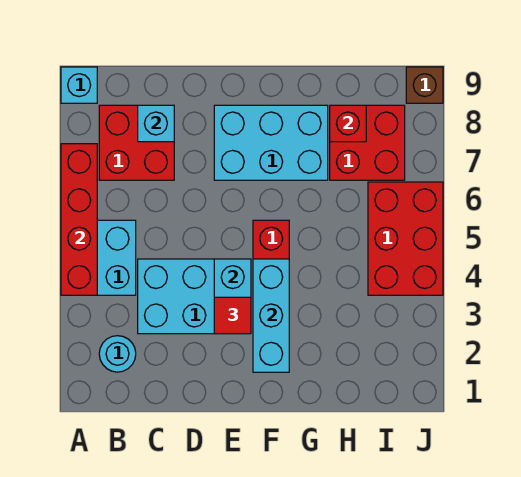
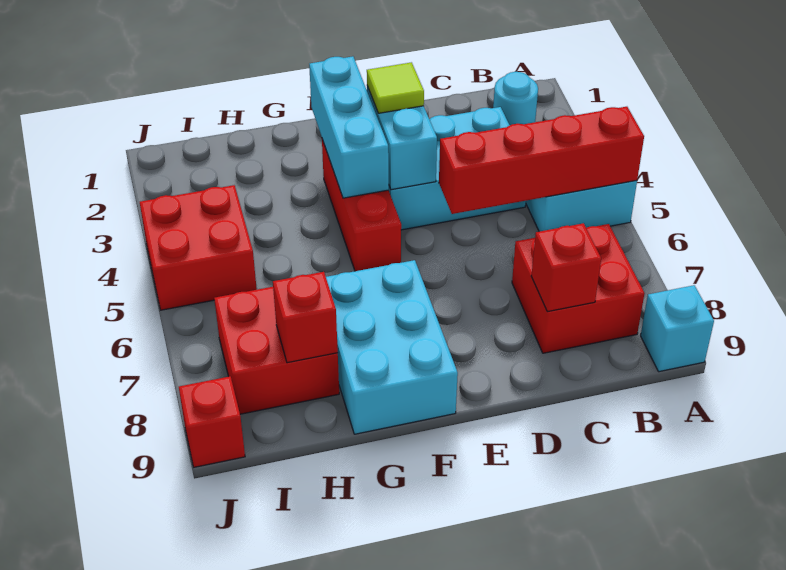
red brick A4:A7 level 2 -> red brick A5:D5 level 2
cyan brick C8 level 2 -> red brick C8 level 2
red tile E3 level 3 -> lime tile E3 level 3
cyan brick E7:G8 level 1 -> cyan brick F7:G9 level 1
red brick I4:J6 level 1 -> red brick I4:J5 level 1
brown brick J9 level 1 -> red brick J9 level 1

